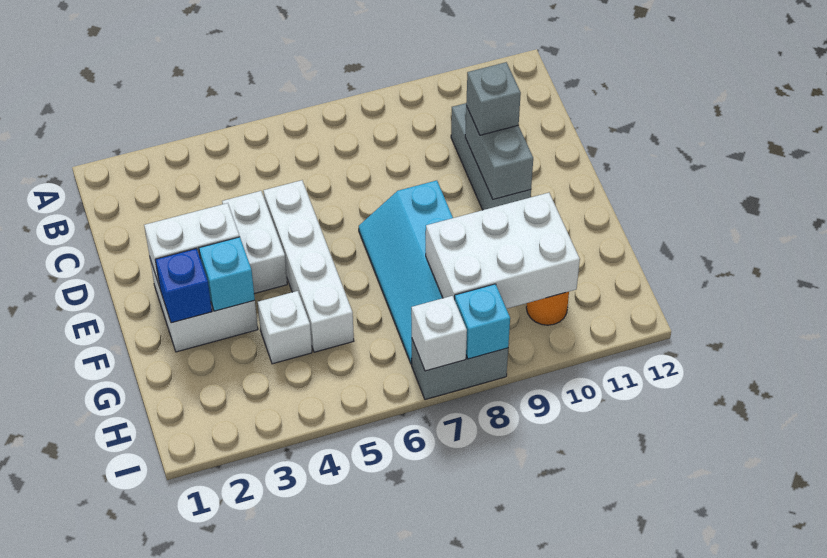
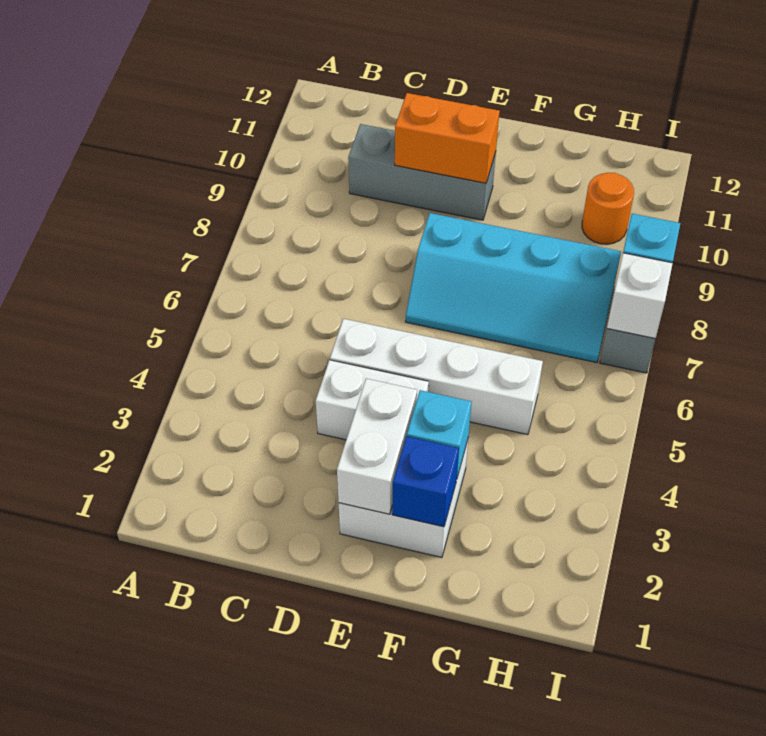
grey brick D10:E10 level 2 -> orange brick D10:E10 level 2
grey brick D10 level 3 -> none
white brick G4 level 1 -> none
white brick G8:H10 level 2 -> none

